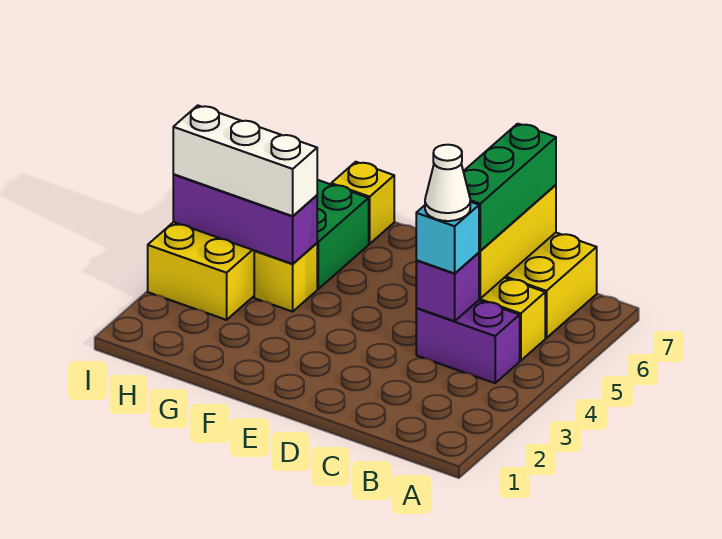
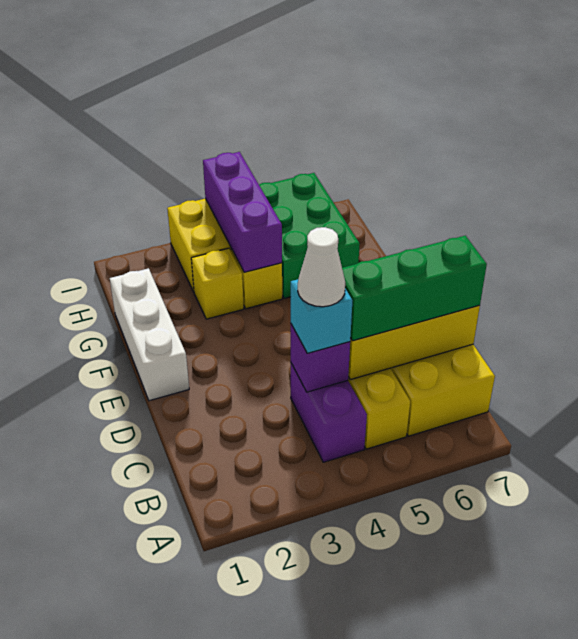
white brick G4:I4 level 3 -> white brick E1:G1 level 1
yellow brick G7 level 1 -> yellow brick G3 level 1

